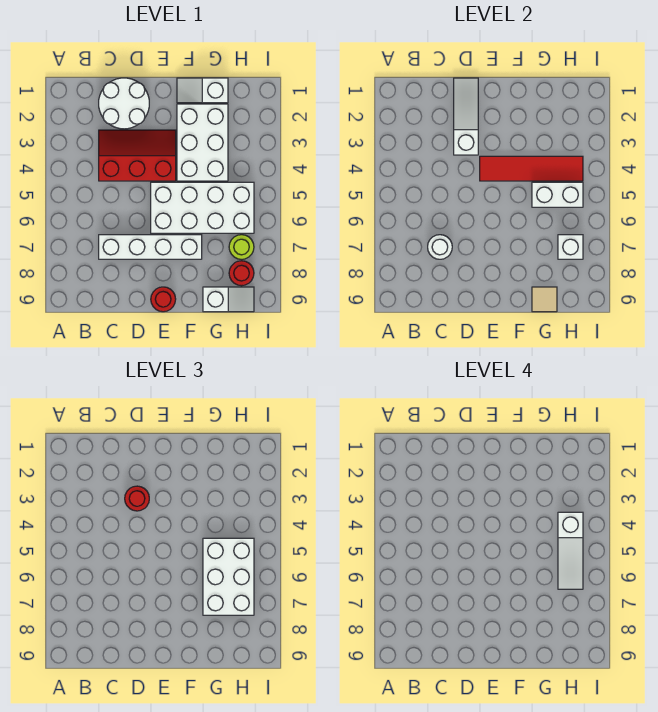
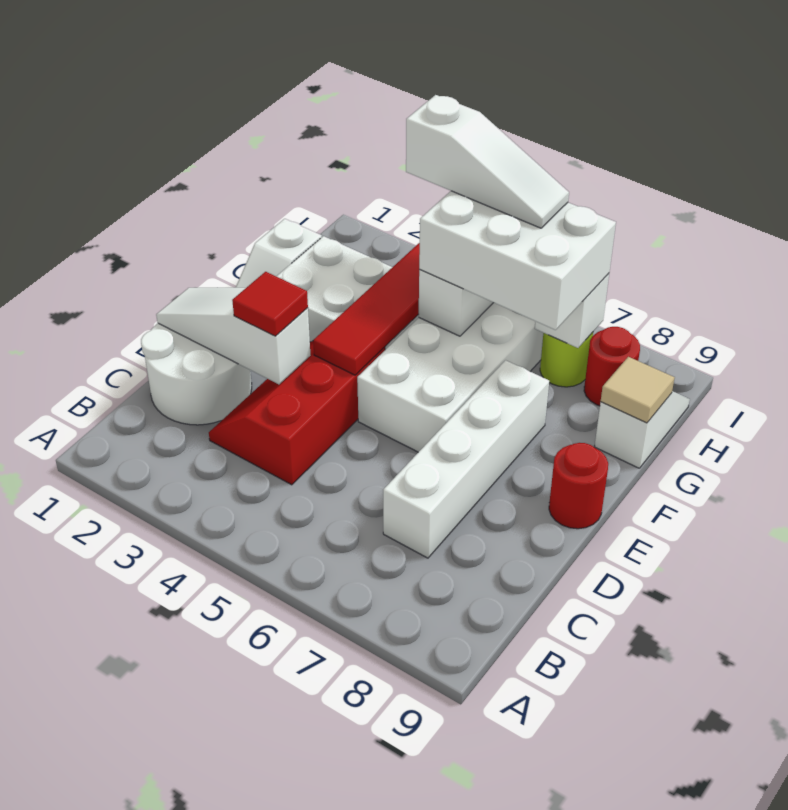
white round brick C7 level 2 -> none
red round brick D3 level 3 -> red tile D3 level 3

